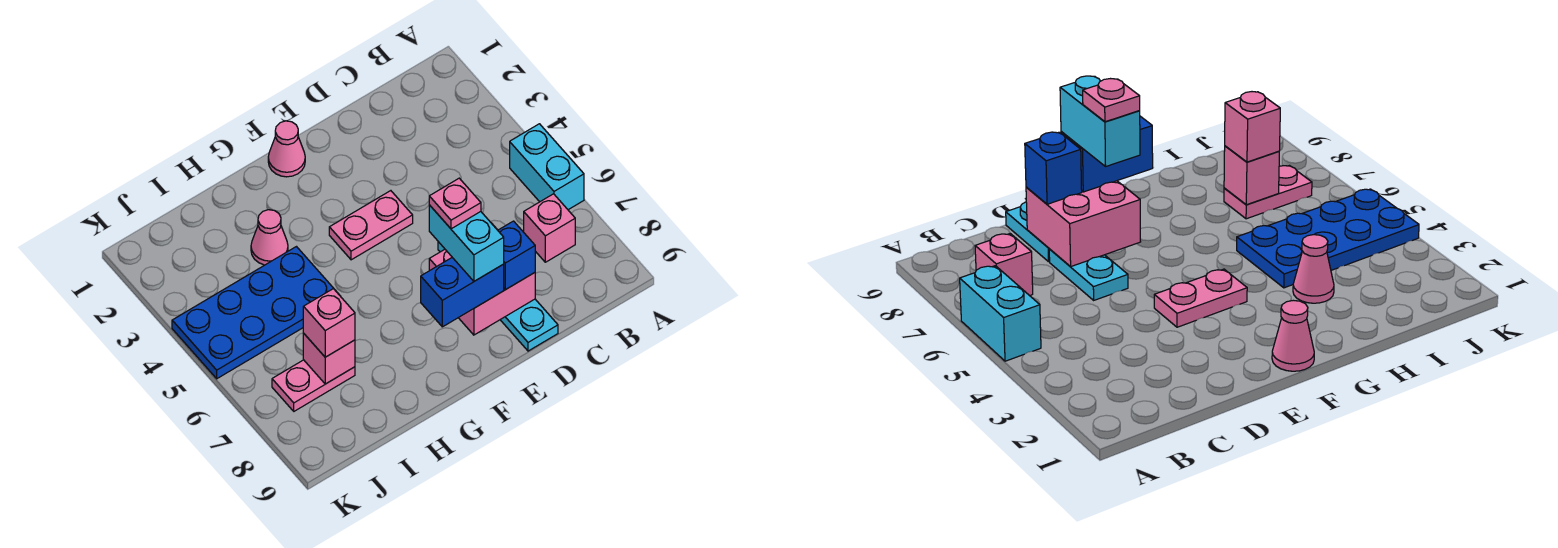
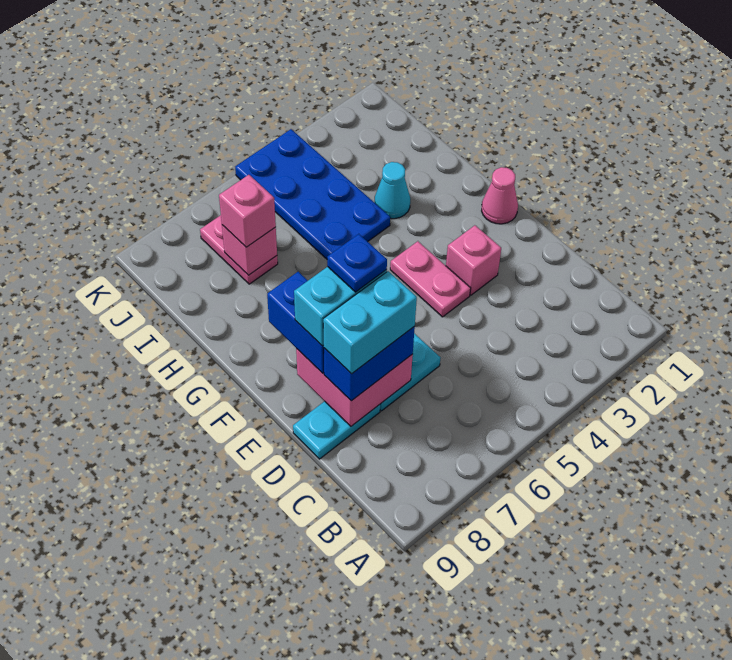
cyan brick A5:A6 level 1 -> cyan brick D7:D8 level 4
pink brick B7 level 1 -> pink brick E3 level 1
blue brick D8 level 3 -> blue brick D7:D8 level 3
pink plate E7 level 5 -> blue plate E7 level 5
pink cone H3 level 1 -> cyan cone H3 level 1

